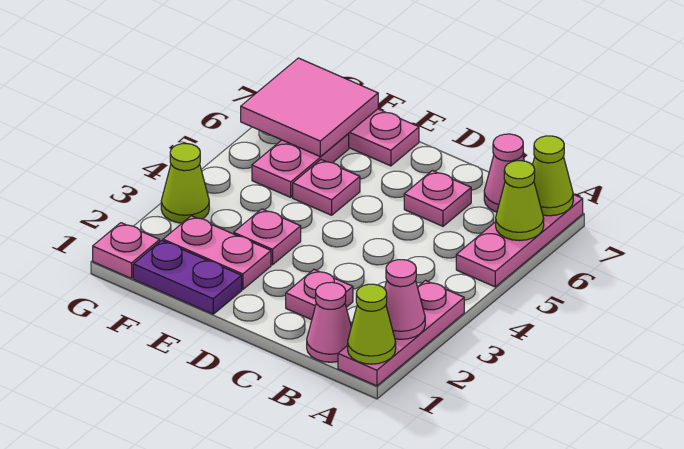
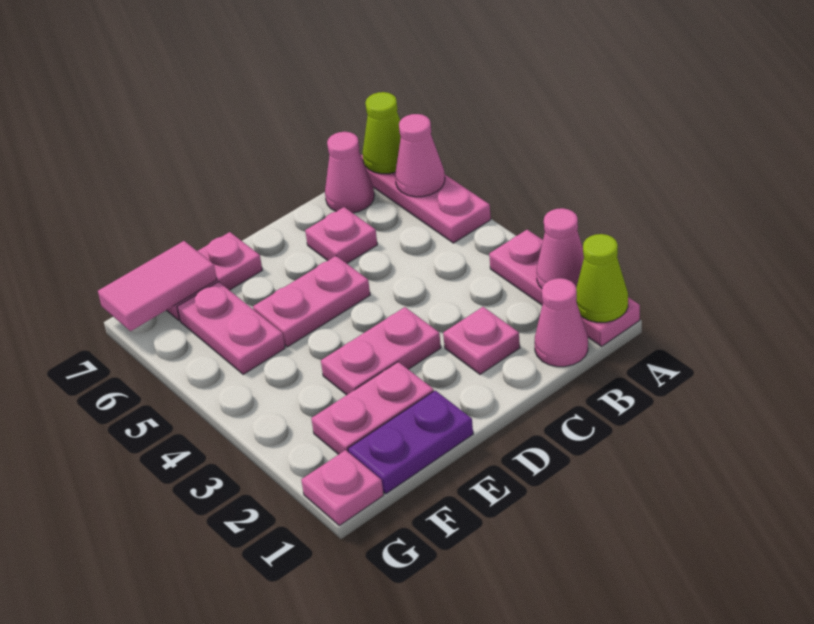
lime cone A6 level 2 -> pink cone A6 level 2
pink plate E3 level 1 -> pink plate D3:E3 level 1
pink plate E5 level 1 -> pink plate D5:E5 level 1
pink tile F6:G7 level 2 -> pink tile F7:G7 level 2
lime cone G3 level 1 -> none

